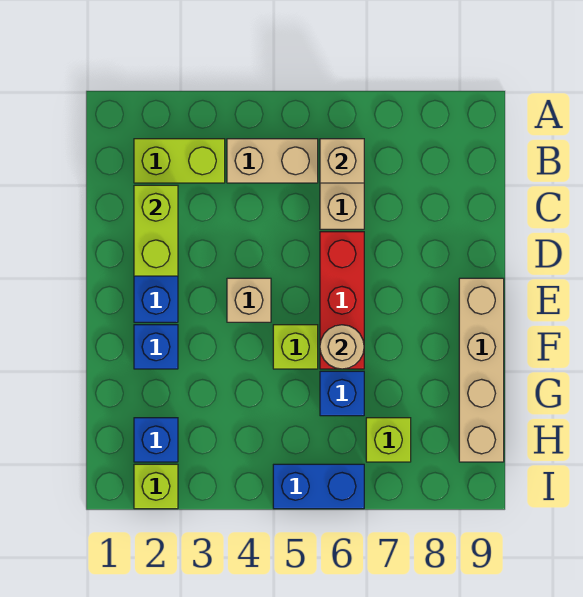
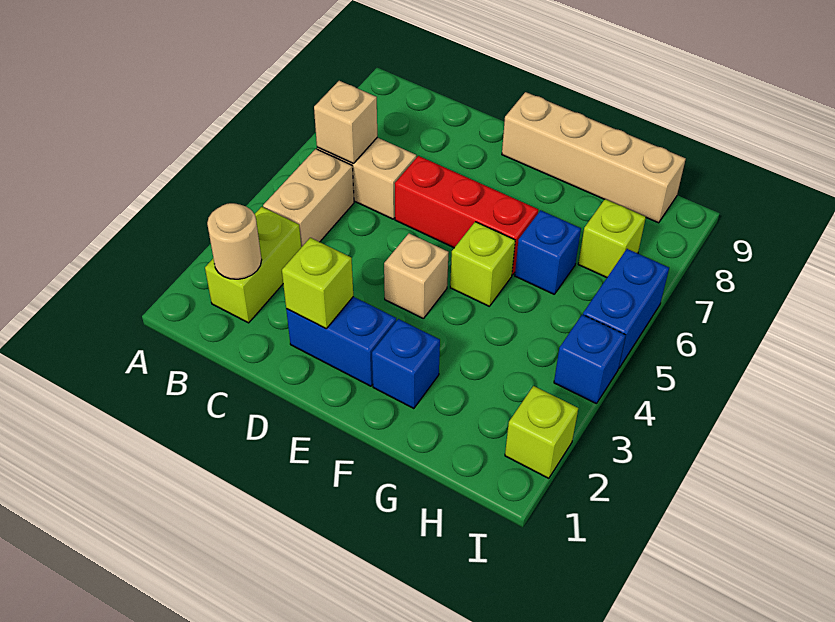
lime brick C2:D2 level 2 -> lime brick D2 level 2
tan round brick F6 level 2 -> tan round brick B2 level 2
blue brick H2 level 1 -> blue brick I4 level 1

